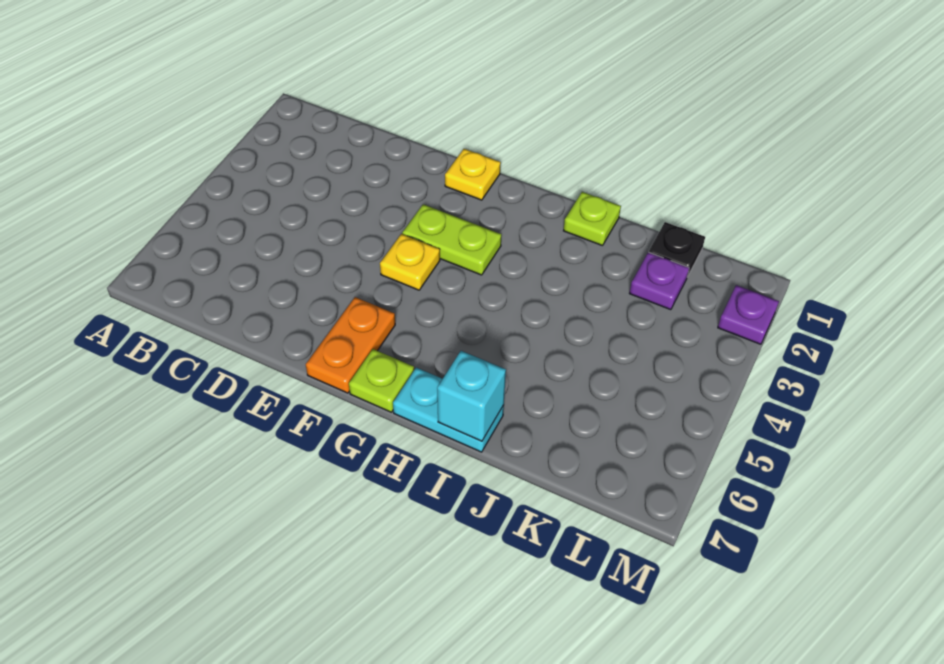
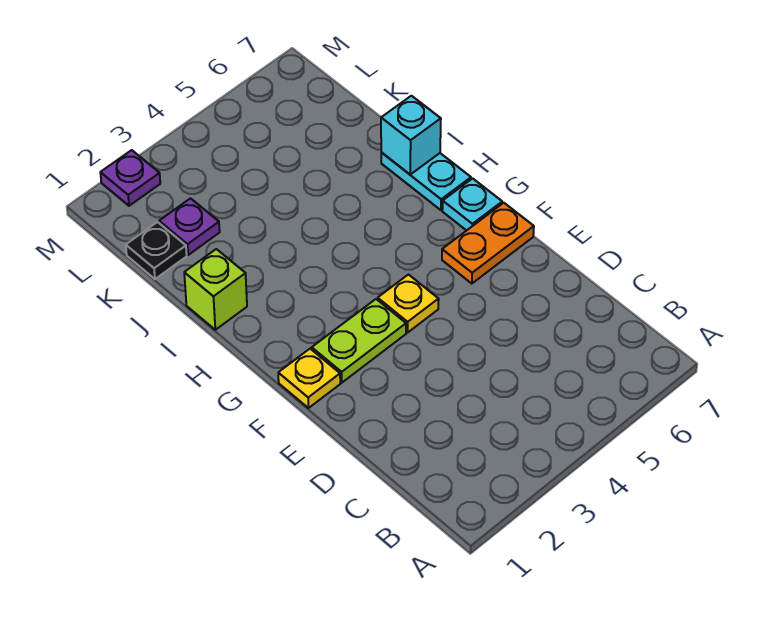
lime plate F3:G3 level 1 -> lime plate F2:F3 level 1
lime plate G7 level 1 -> cyan plate G7 level 1
lime plate I1 level 1 -> lime brick I1 level 1

